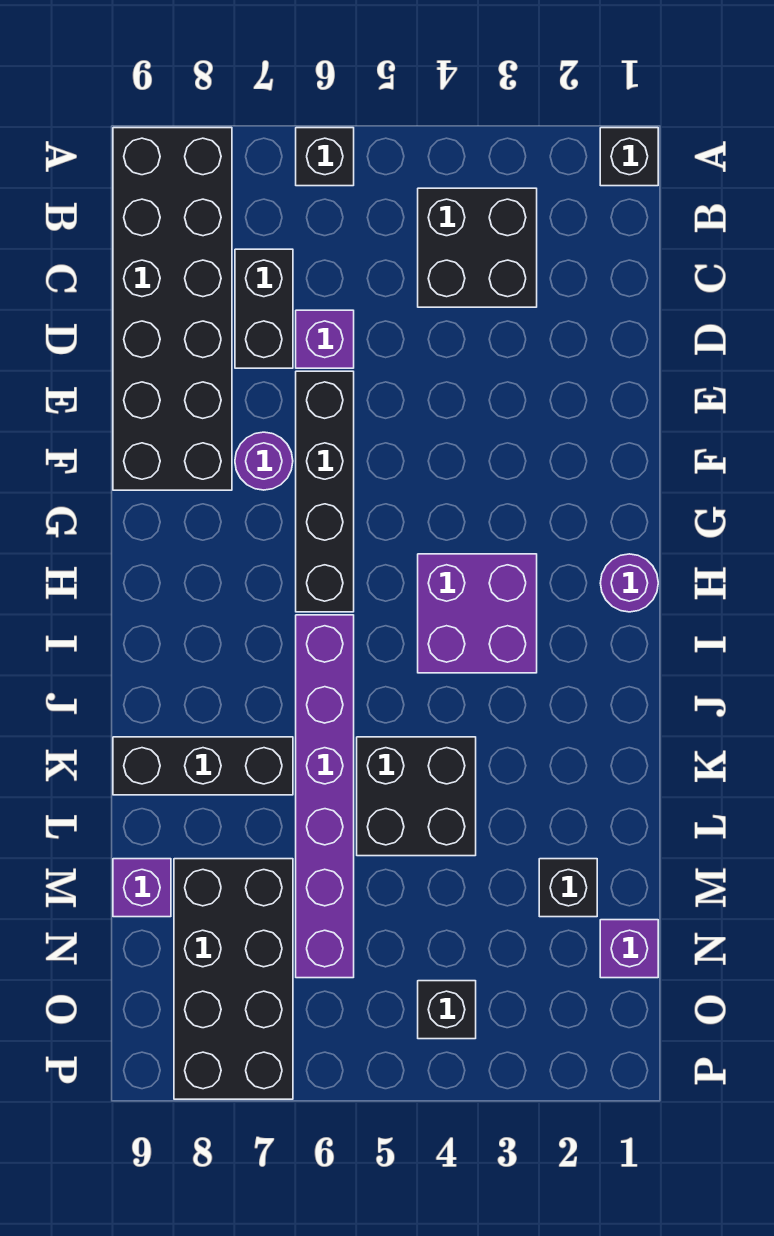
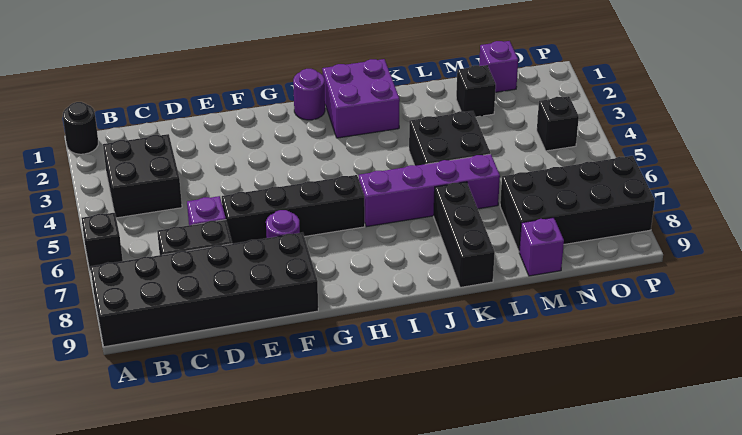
black brick A1 level 1 -> black round brick A1 level 1
purple brick H3:I4 level 1 -> purple brick I1:J2 level 1
purple brick I6:N6 level 1 -> purple brick I6:L6 level 1

